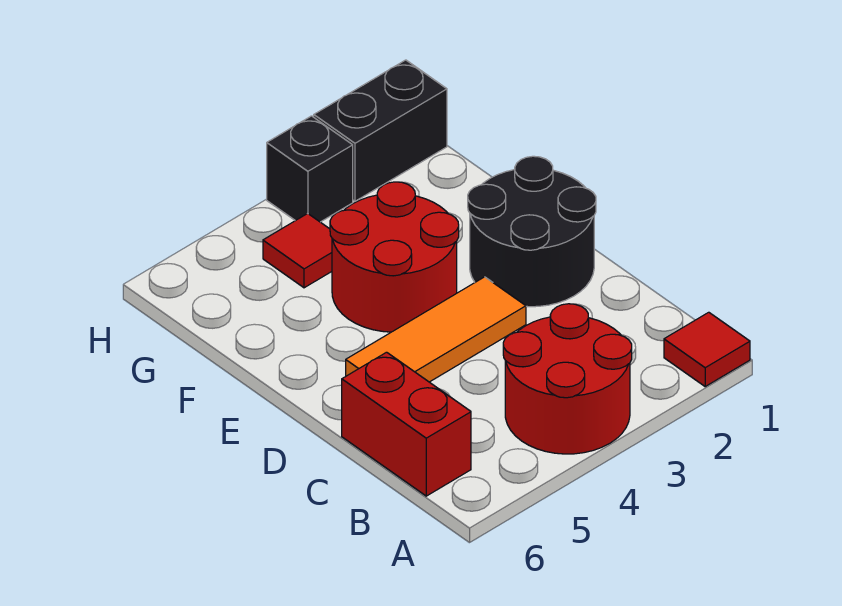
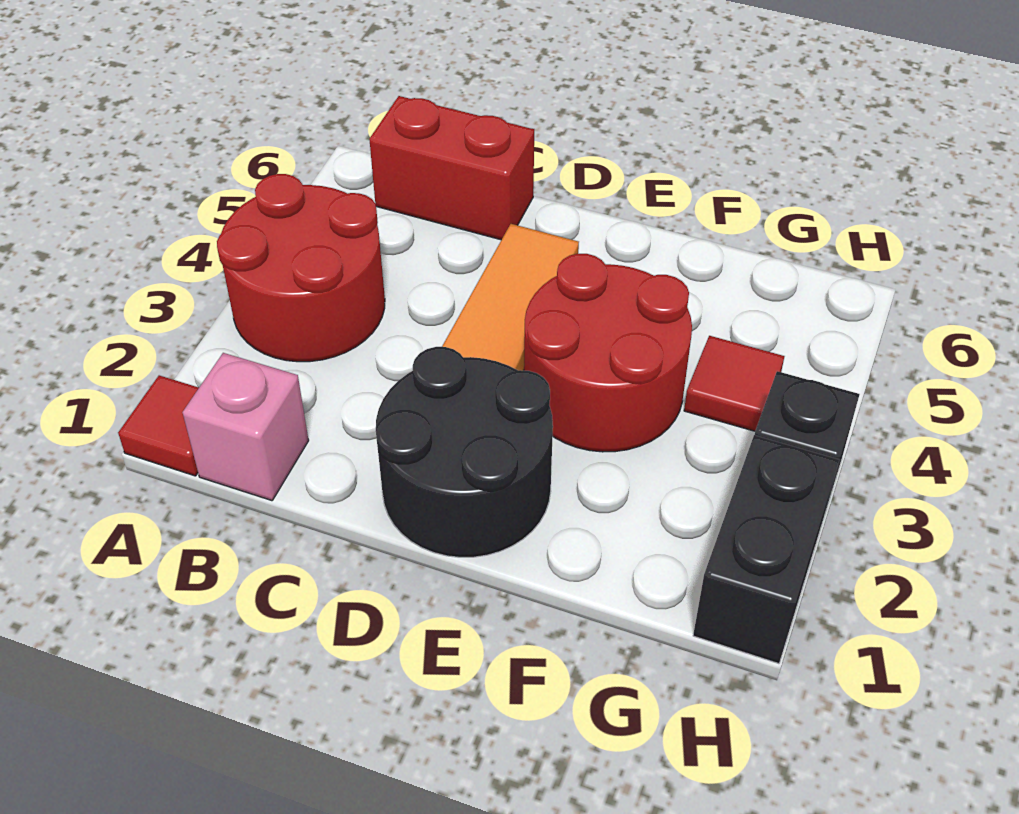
none -> pink brick B1 level 1

